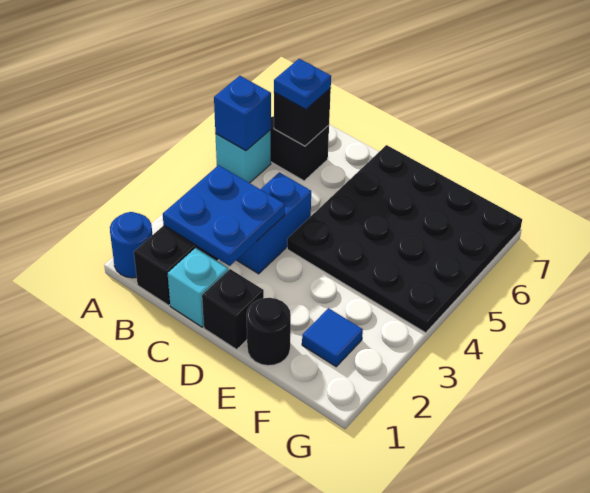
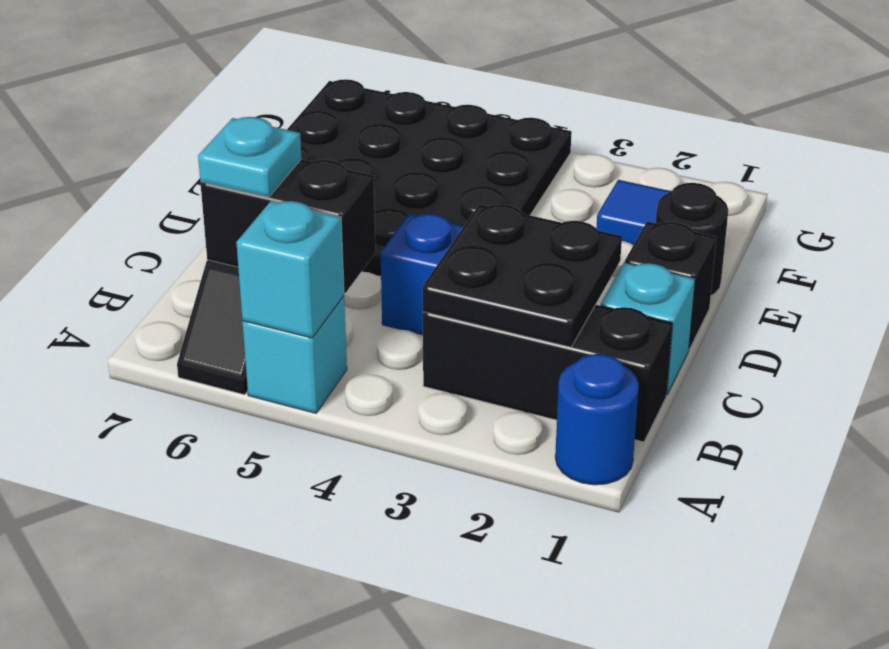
blue brick A5 level 2 -> cyan brick A5 level 2
blue plate B2:C3 level 2 -> black plate B2:C3 level 2
black brick B6 level 2 -> black brick B5:B6 level 2
blue plate B6 level 3 -> cyan plate B6 level 3

